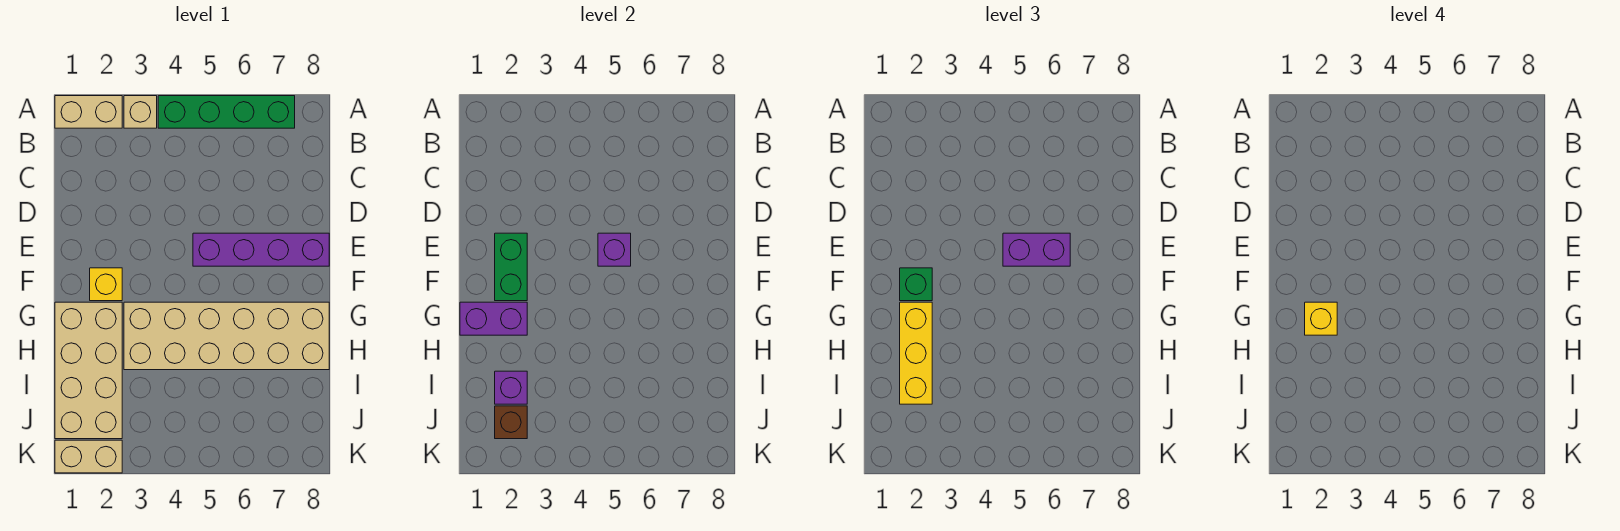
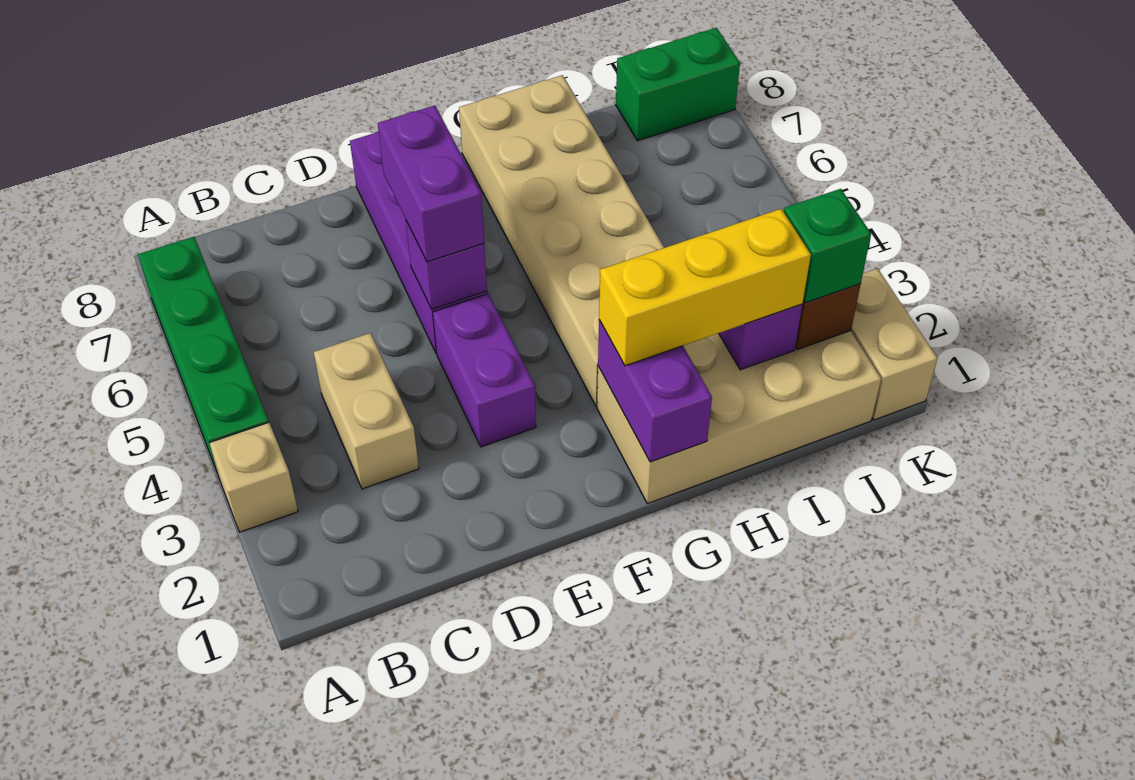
tan brick A1:A2 level 1 -> tan brick C3:C4 level 1
green brick E2:F2 level 2 -> green brick J8:K8 level 1
none -> purple brick E3:E4 level 1
yellow brick F2 level 1 -> none
green brick F2 level 3 -> green brick J2 level 3
yellow brick G2 level 4 -> none

